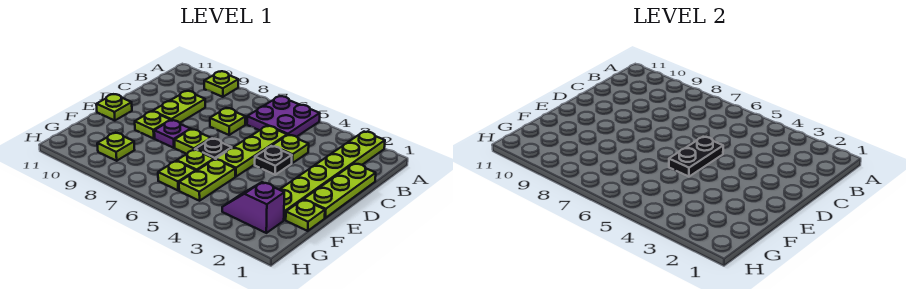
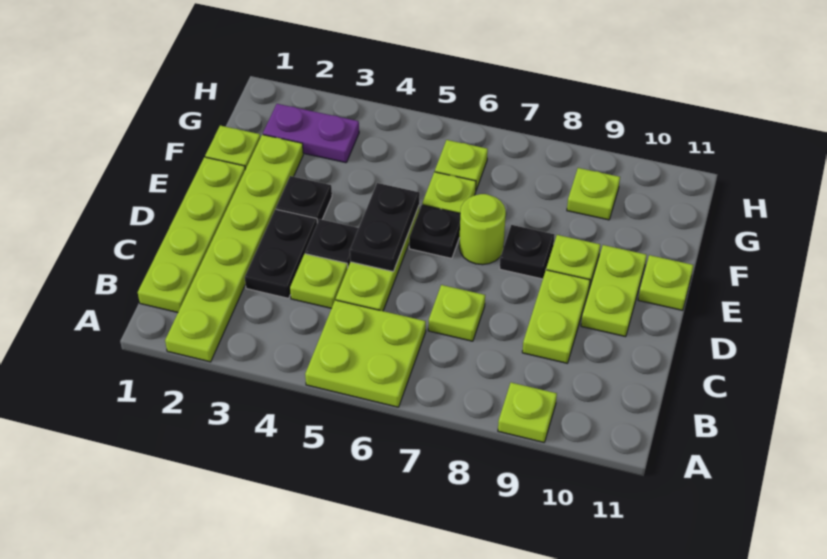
purple plate A5:B6 level 1 -> lime plate A5:B6 level 1
lime plate C1:E1 level 1 -> lime plate B1:E1 level 1
none -> black plate C3:D3 level 1
none -> black plate E3 level 1
lime plate E7 level 1 -> lime round brick E7 level 1
purple plate E8 level 1 -> black plate E8 level 1
lime plate F5:G5 level 1 -> lime plate D10:E10 level 1
purple slope G2:G3 level 1 top 2 -> purple plate G2:G3 level 1

